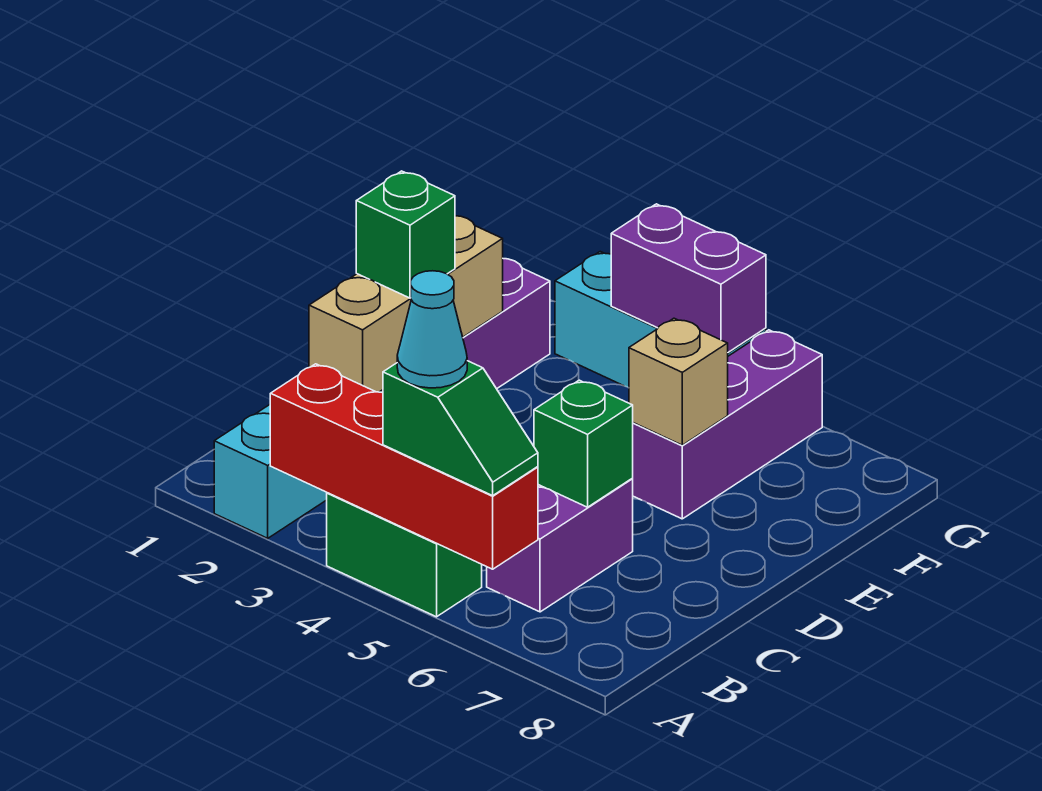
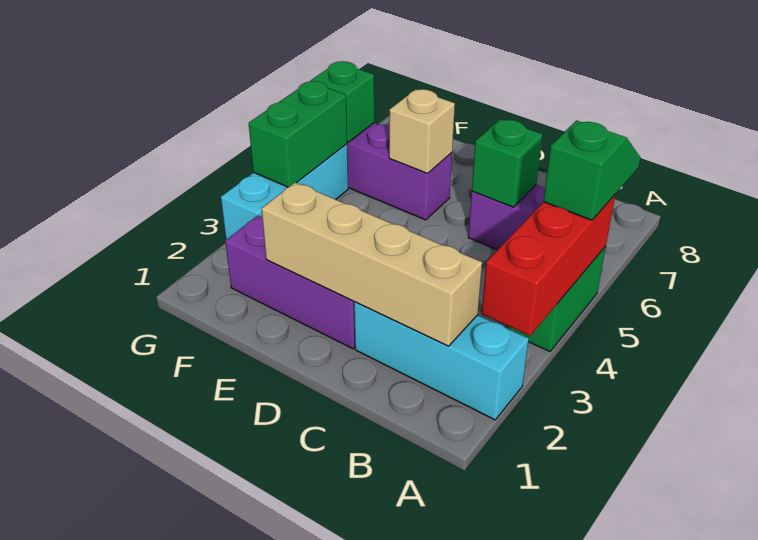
red brick A3:A6 level 2 -> red brick A3:A5 level 2
cyan cone A5 level 4 -> none
tan brick C2:E2 level 2 -> tan brick B2:E2 level 2
green brick D2 level 3 -> green brick G6 level 2
purple brick G4:G5 level 2 -> green brick G4:G5 level 2

